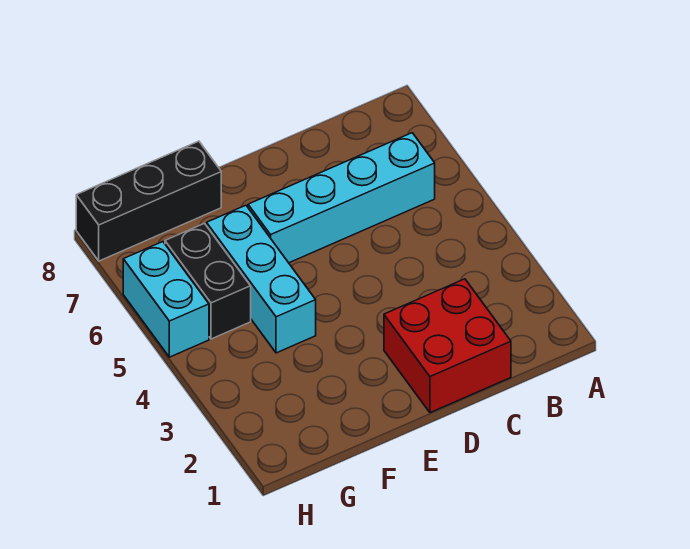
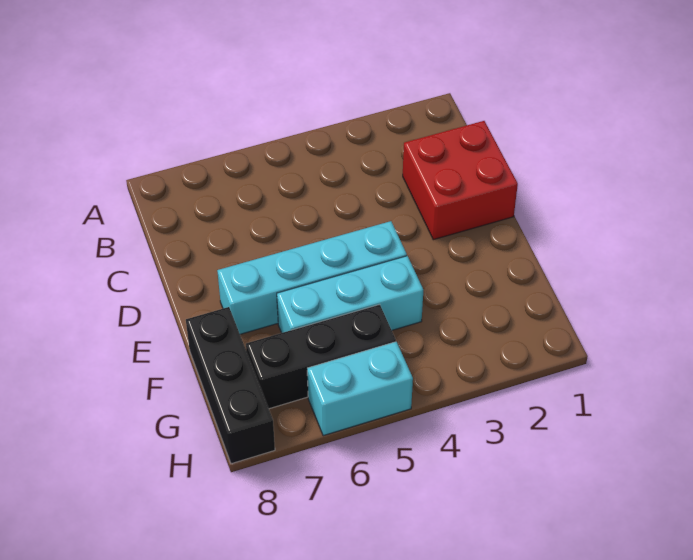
cyan brick B6:E6 level 1 -> cyan brick E4:E7 level 1
black brick G5:G6 level 1 -> black brick G5:G7 level 1

